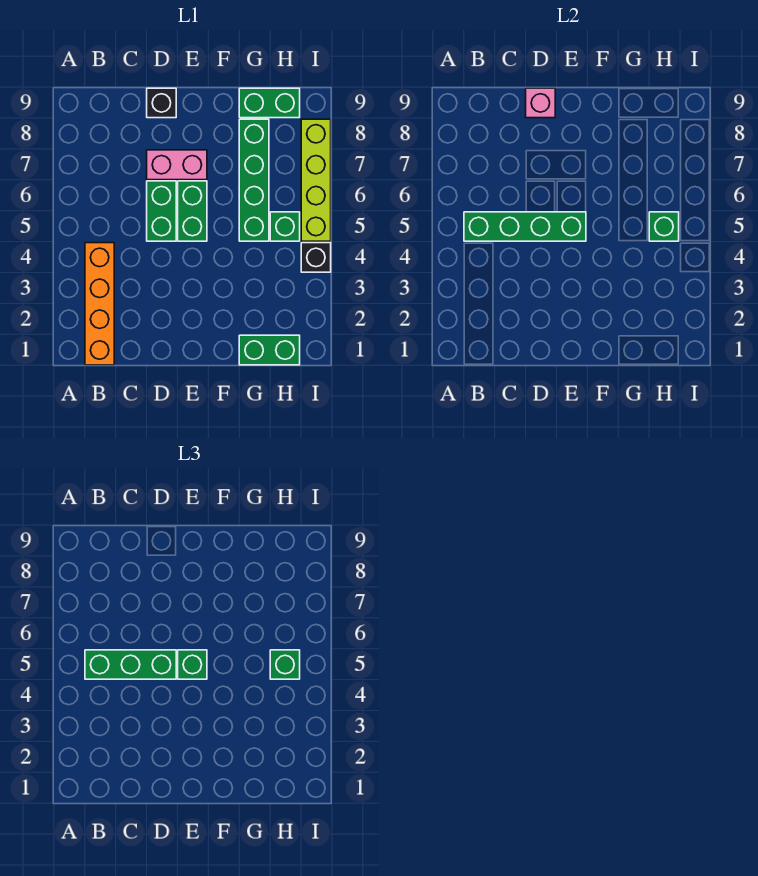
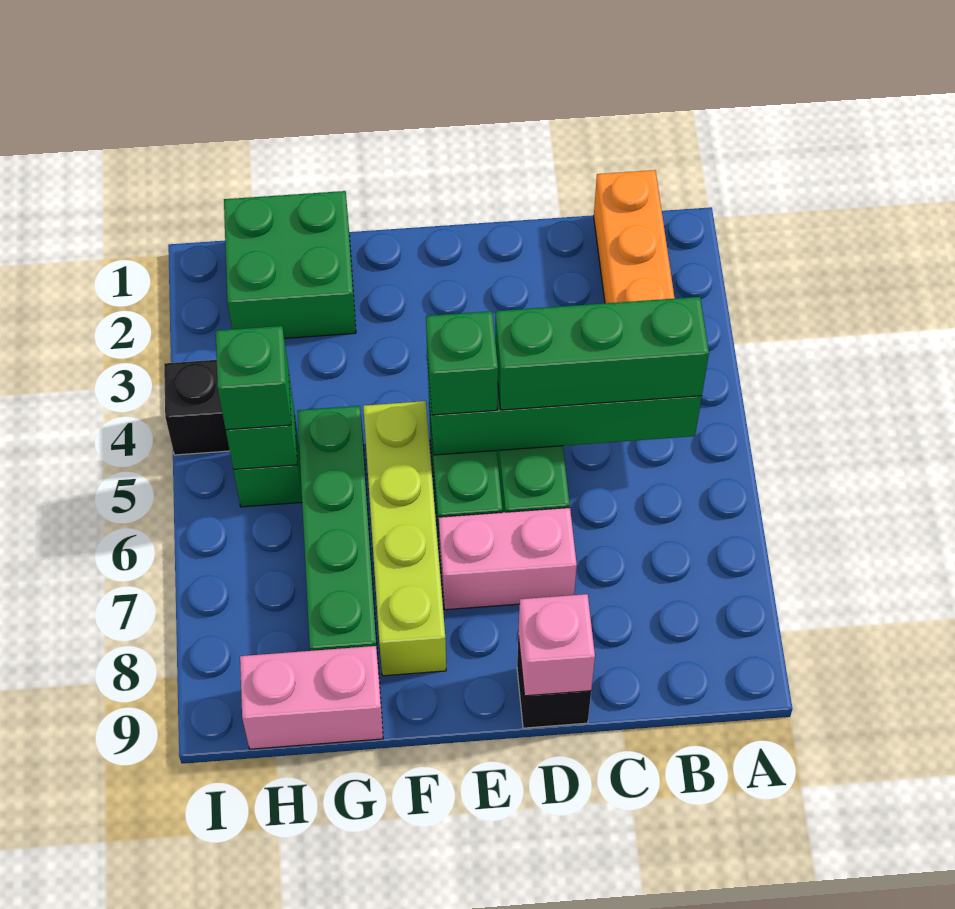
green brick G1:H1 level 1 -> green brick G1:H2 level 1
green brick G9:H9 level 1 -> pink brick G9:H9 level 1
lime brick I5:I8 level 1 -> lime brick F5:F8 level 1

